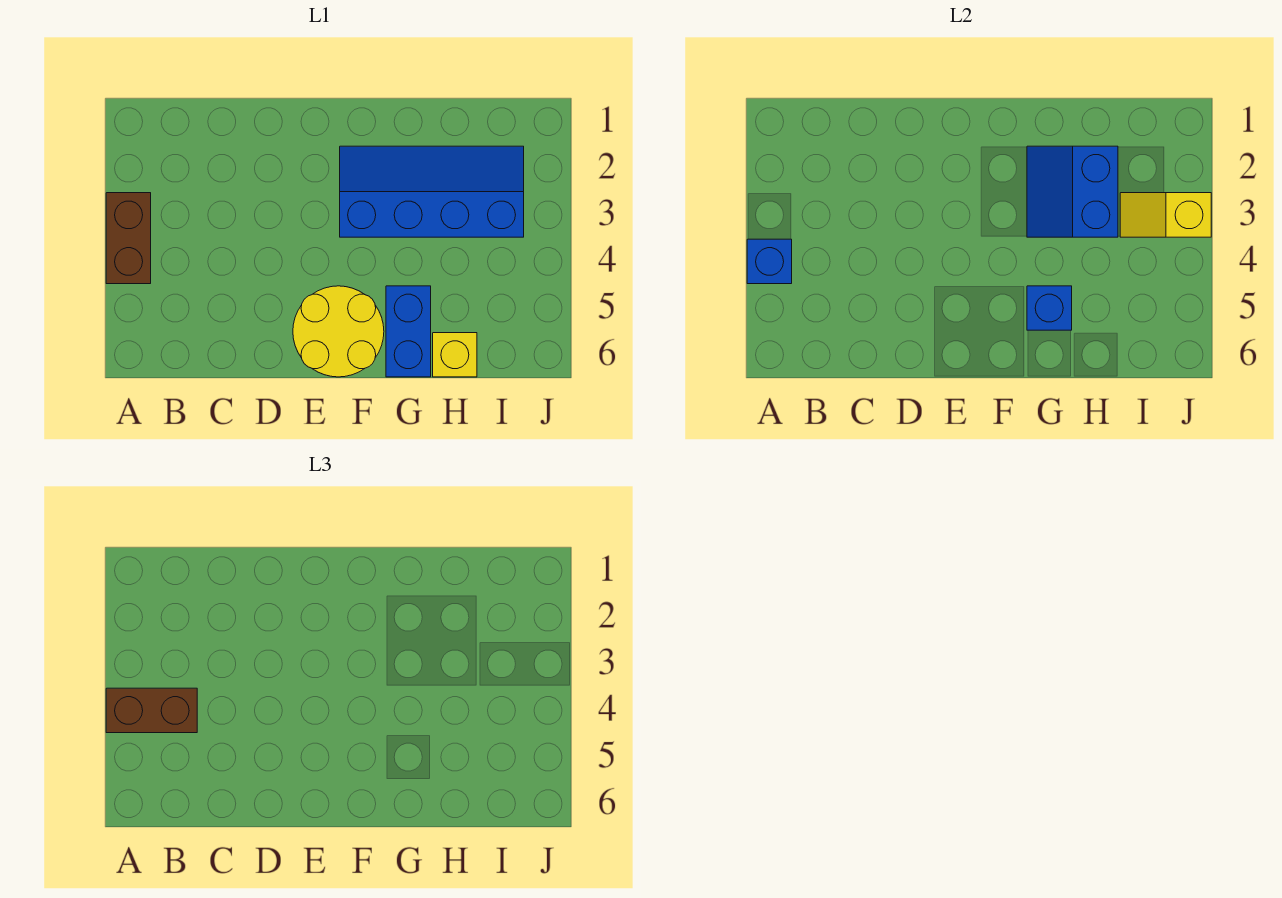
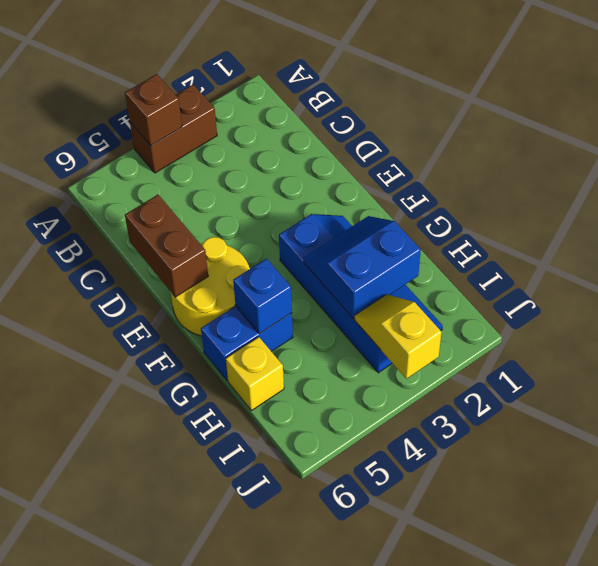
blue brick A4 level 2 -> brown brick A4 level 2
brown brick A4:B4 level 3 -> brown brick D6:E6 level 2

